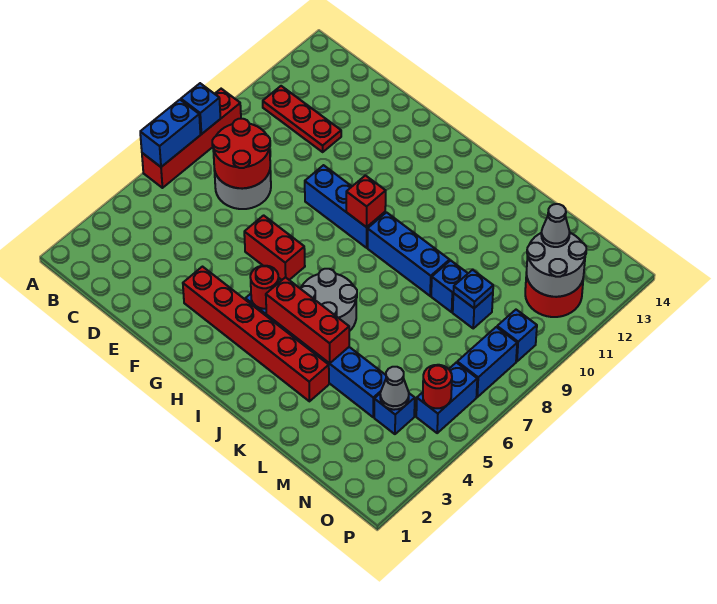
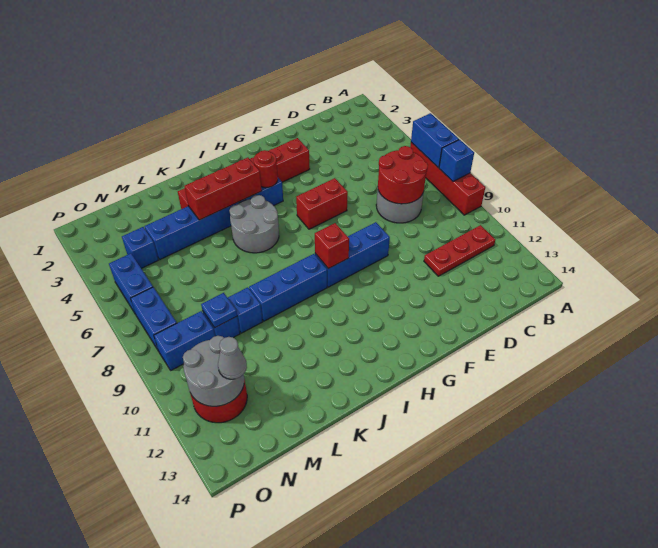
grey cone N4 level 2 -> none
red round brick O5 level 2 -> none
blue brick O9 level 1 -> blue brick N9:O9 level 1

